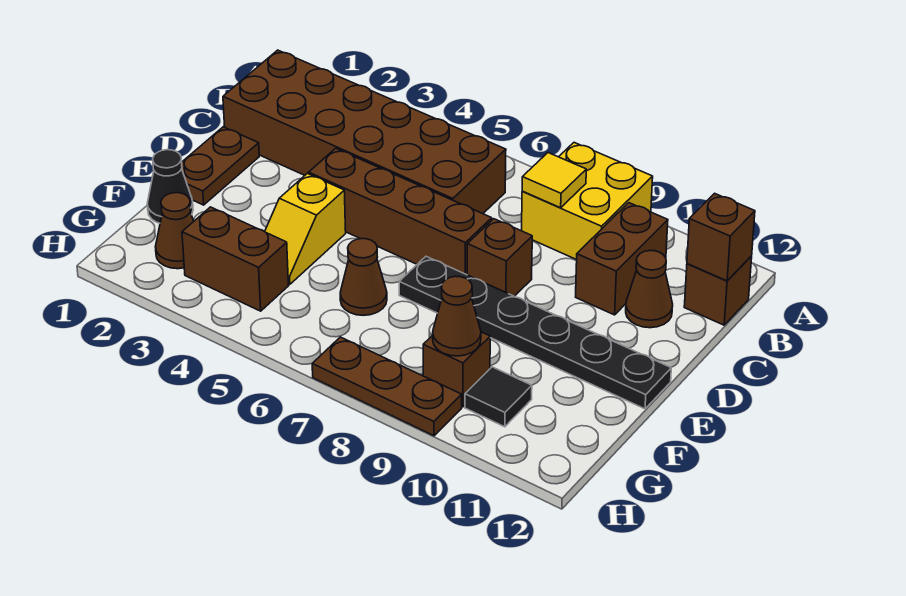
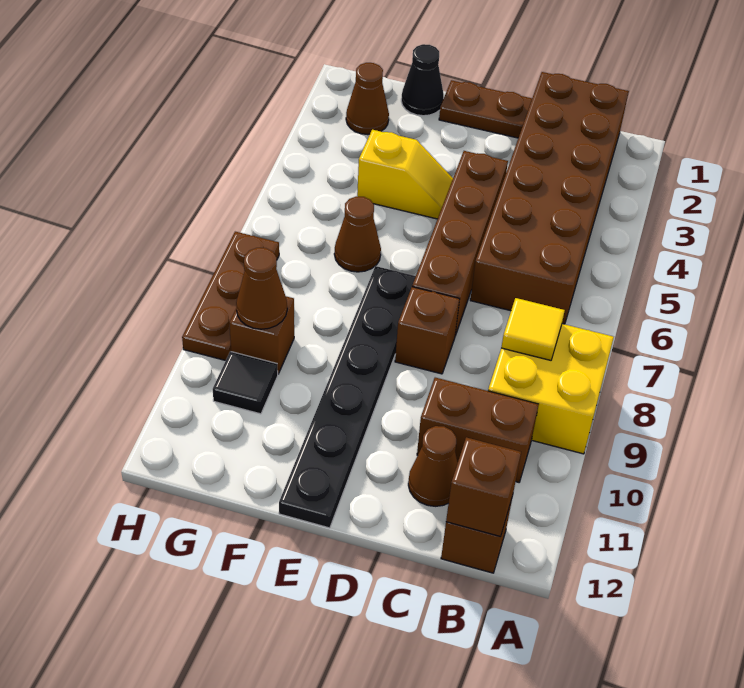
yellow slope E4:F4 level 1 top E -> yellow slope E4:F4 level 1 top F
brown brick G3:G4 level 1 -> none

